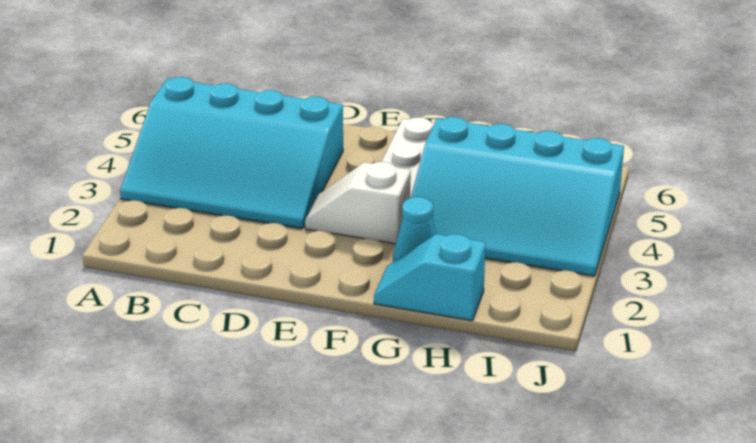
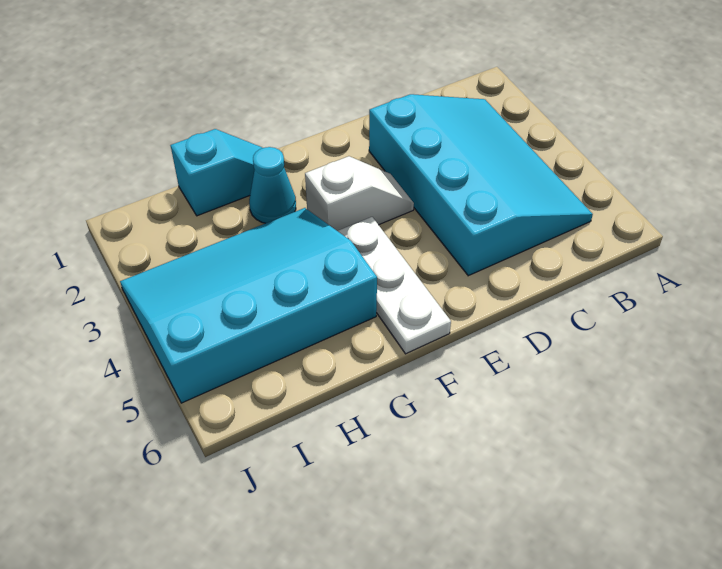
cyan slope A3:D5 level 1 top 5 -> cyan slope B2:D5 level 1 top D

